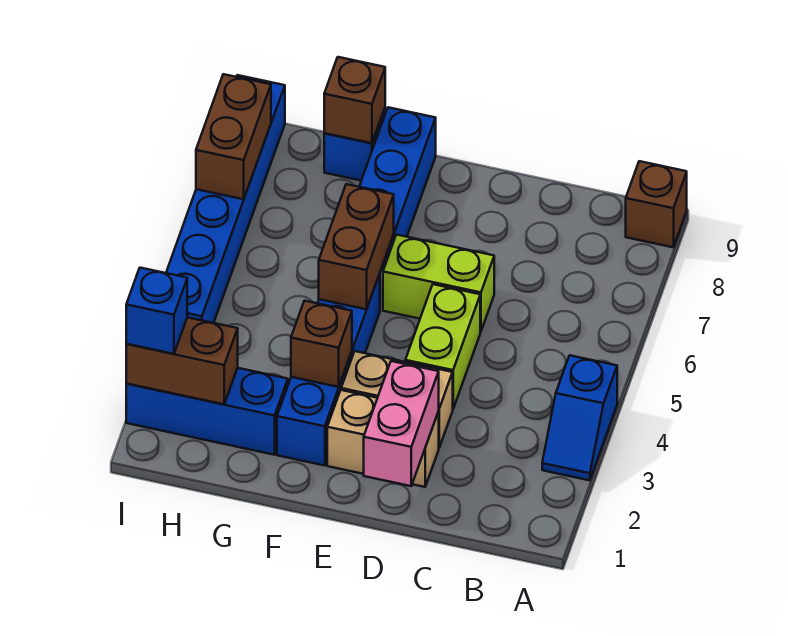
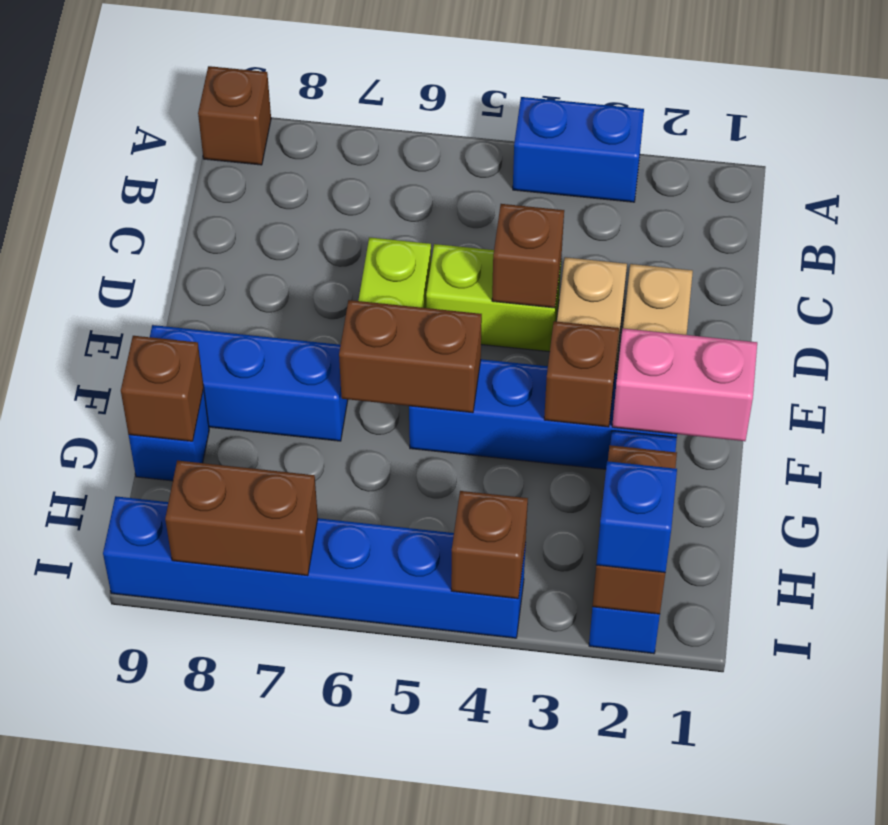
blue slope A3:A4 level 1 top 4 -> blue brick A3:A4 level 1
pink brick D1:D2 level 2 -> pink brick F1:F2 level 2
none -> brown brick D4 level 2
none -> brown brick I4 level 2

